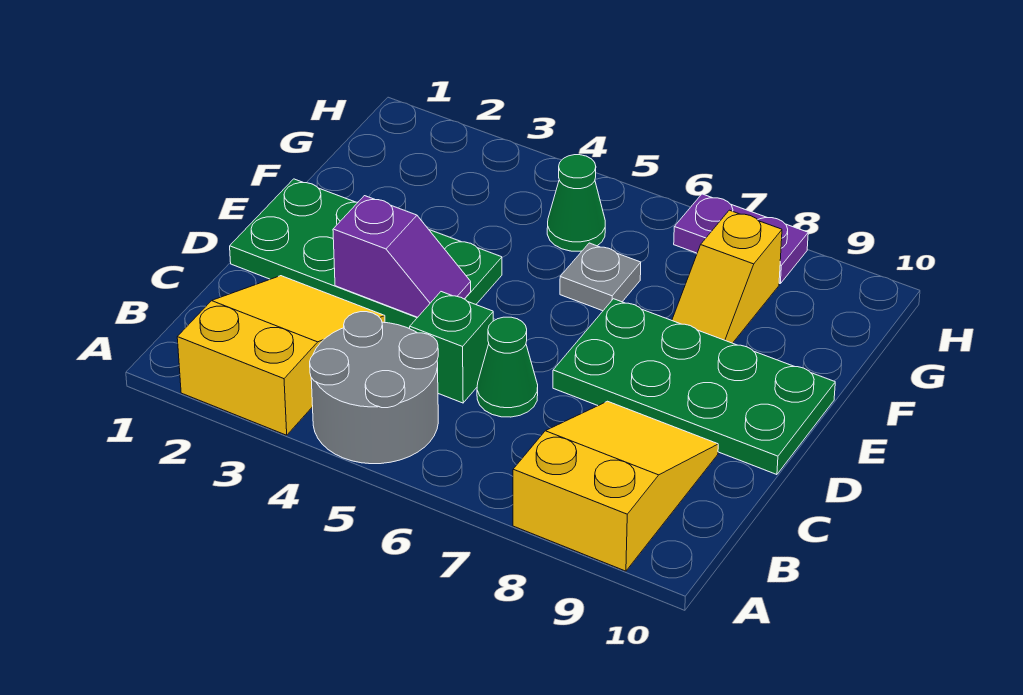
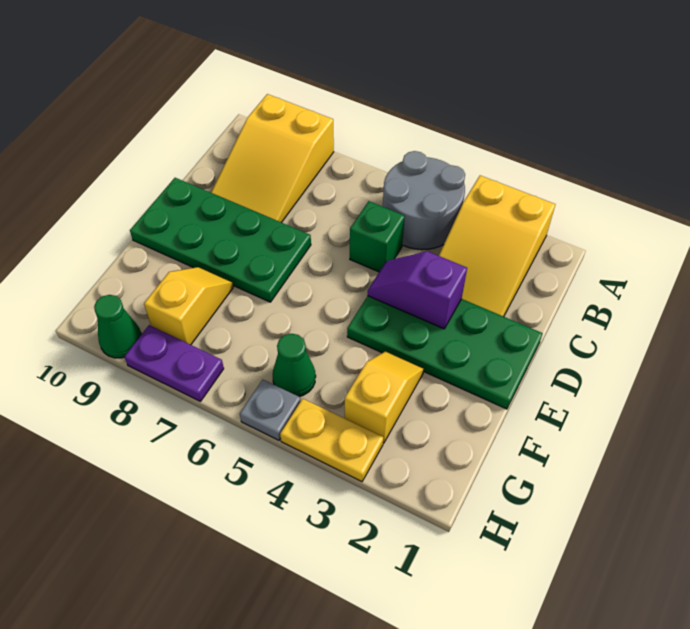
green cone C6 level 1 -> green cone H9 level 1
none -> yellow slope F3:G3 level 1 top G
grey plate F6 level 1 -> grey plate H5 level 1
none -> yellow plate H3:H4 level 1

